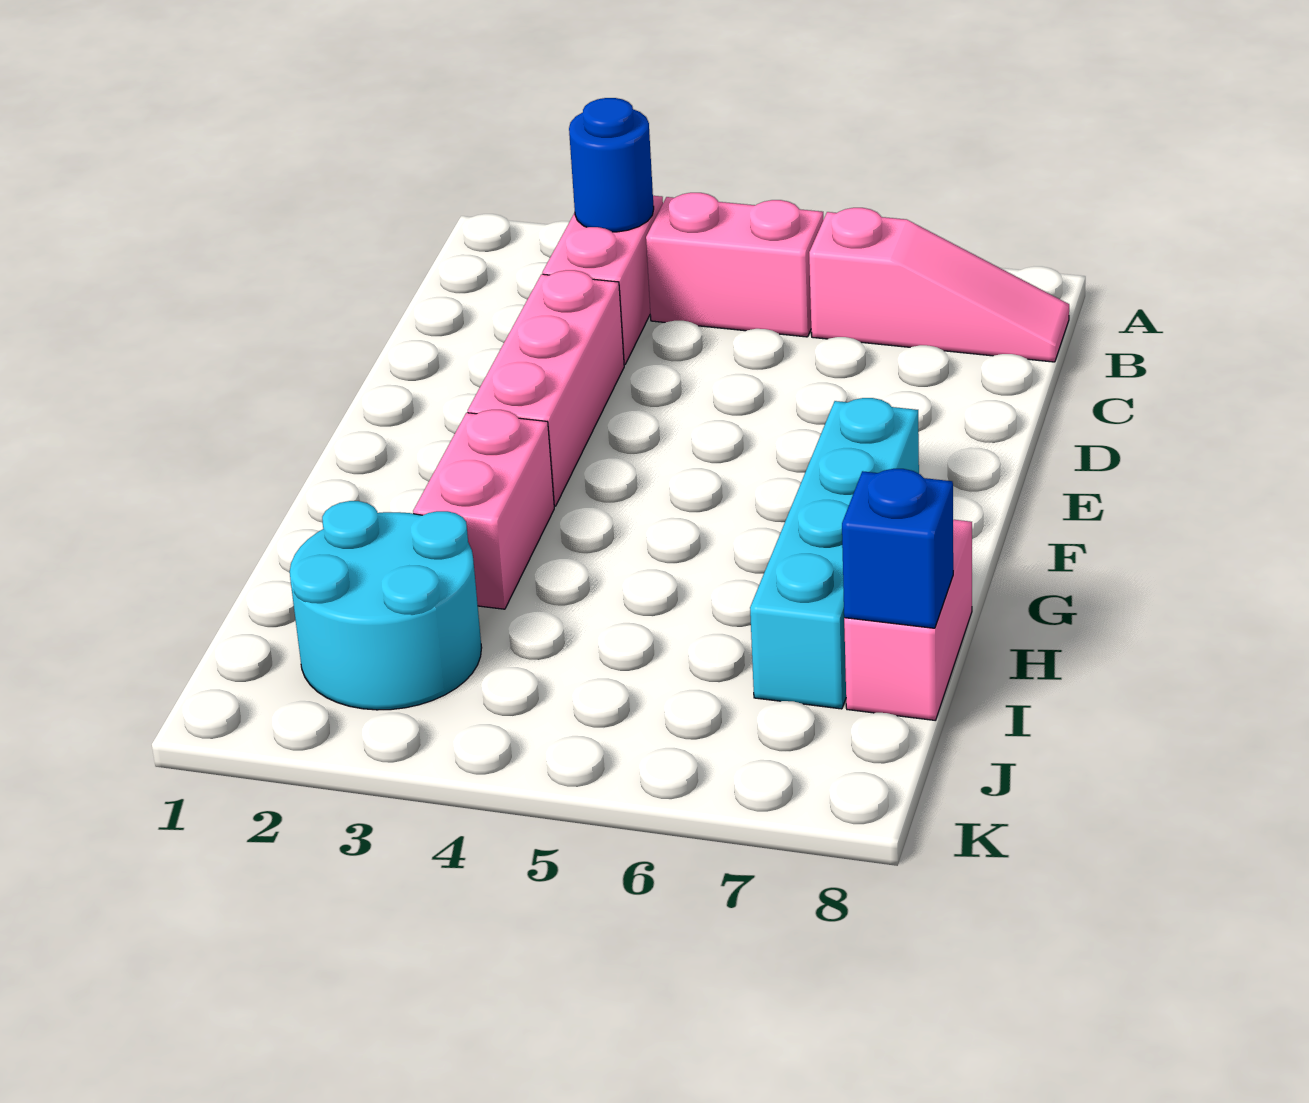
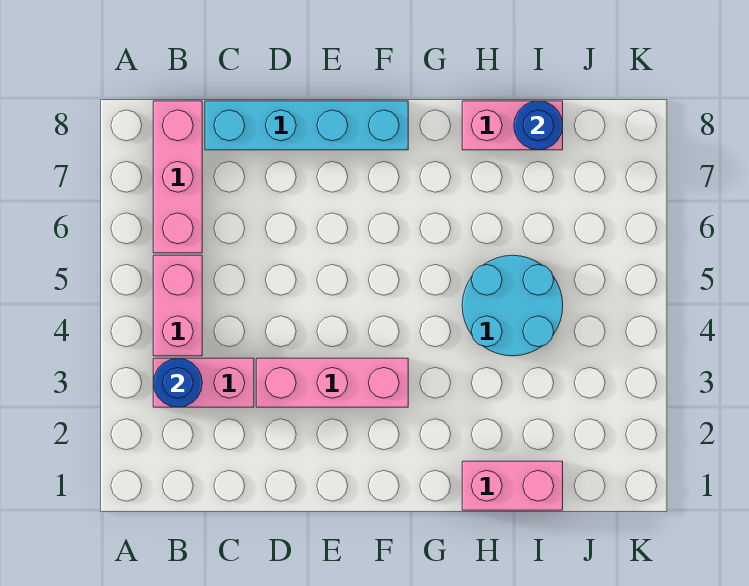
pink slope B6:B8 level 1 top 6 -> pink brick B6:B8 level 1
cyan brick F7:I7 level 1 -> cyan brick C8:F8 level 1
pink brick G3:H3 level 1 -> pink brick H1:I1 level 1
cyan round brick I2:J3 level 1 -> cyan round brick H4:I5 level 1
blue brick I8 level 2 -> blue round brick I8 level 2

